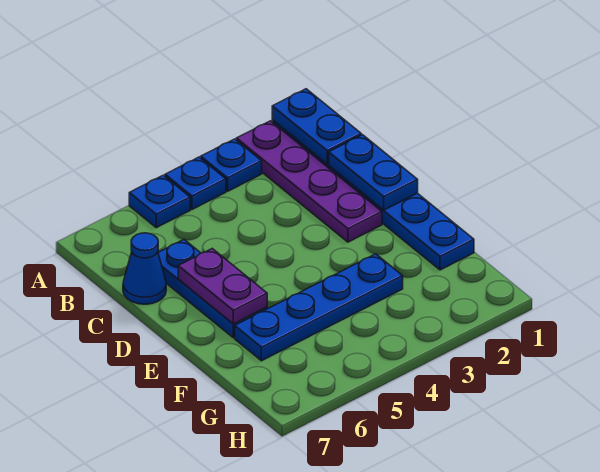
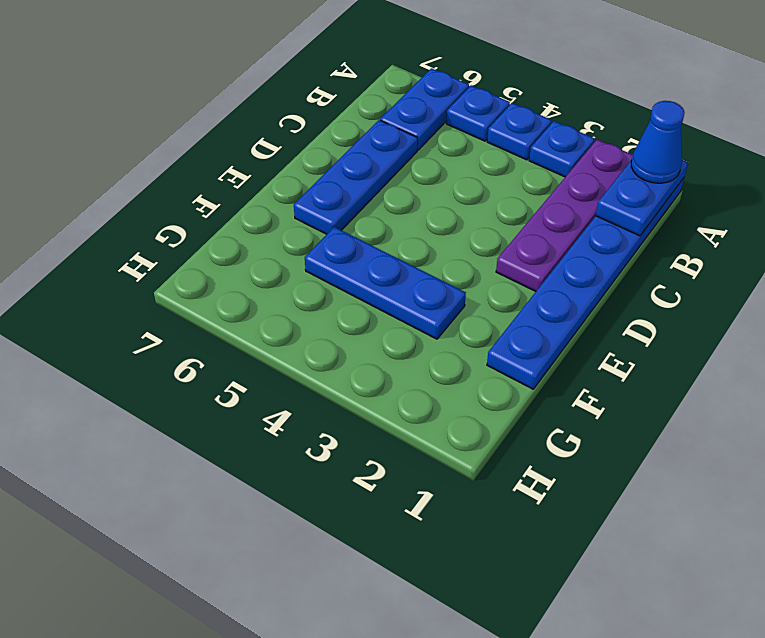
blue plate C1:D1 level 2 -> blue plate A6:B6 level 1
blue cone C7 level 1 -> blue cone A1 level 3
purple plate D6:E6 level 2 -> none
blue plate F3:F6 level 1 -> blue plate F3:F5 level 1

